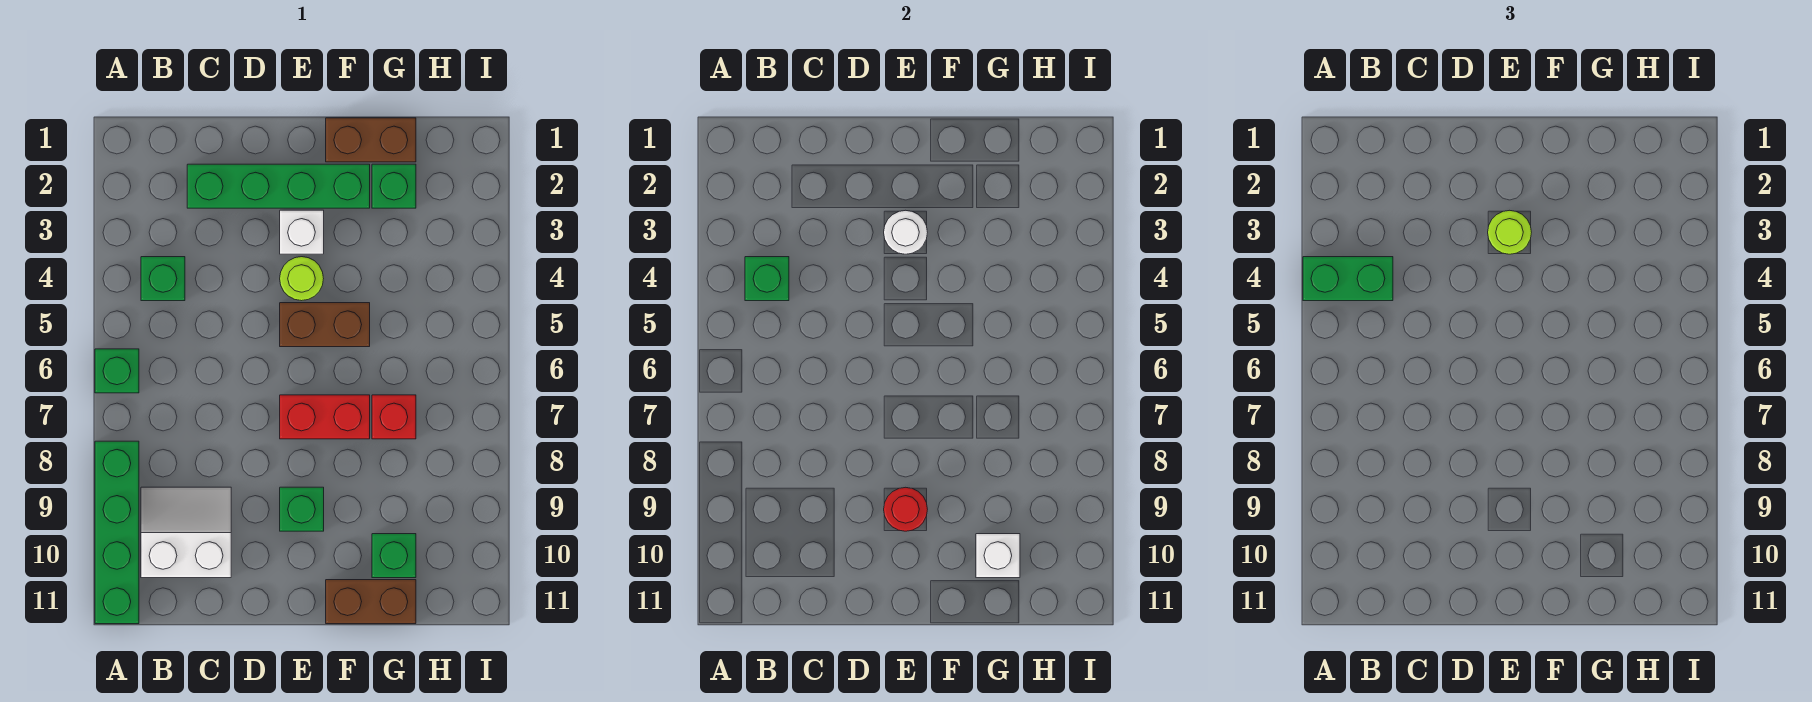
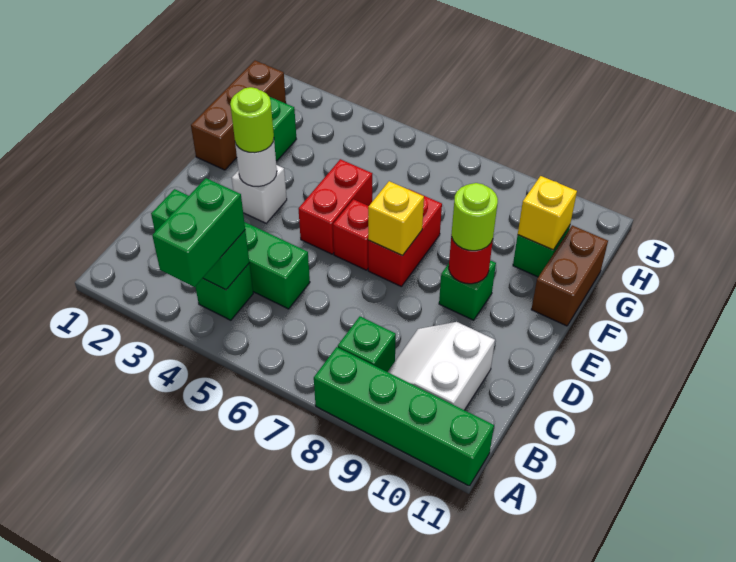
green brick A6 level 1 -> green brick B8 level 1
green brick C2:F2 level 1 -> green brick C2:C5 level 1
lime round brick E4 level 1 -> lime round brick E9 level 3
brown brick E5:F5 level 1 -> red brick E5:F5 level 1
none -> yellow brick E7 level 2
brown brick F1:G1 level 1 -> brown brick F1:H1 level 1
red brick G7 level 1 -> red brick E6 level 1
white brick G10 level 2 -> yellow brick G10 level 2

